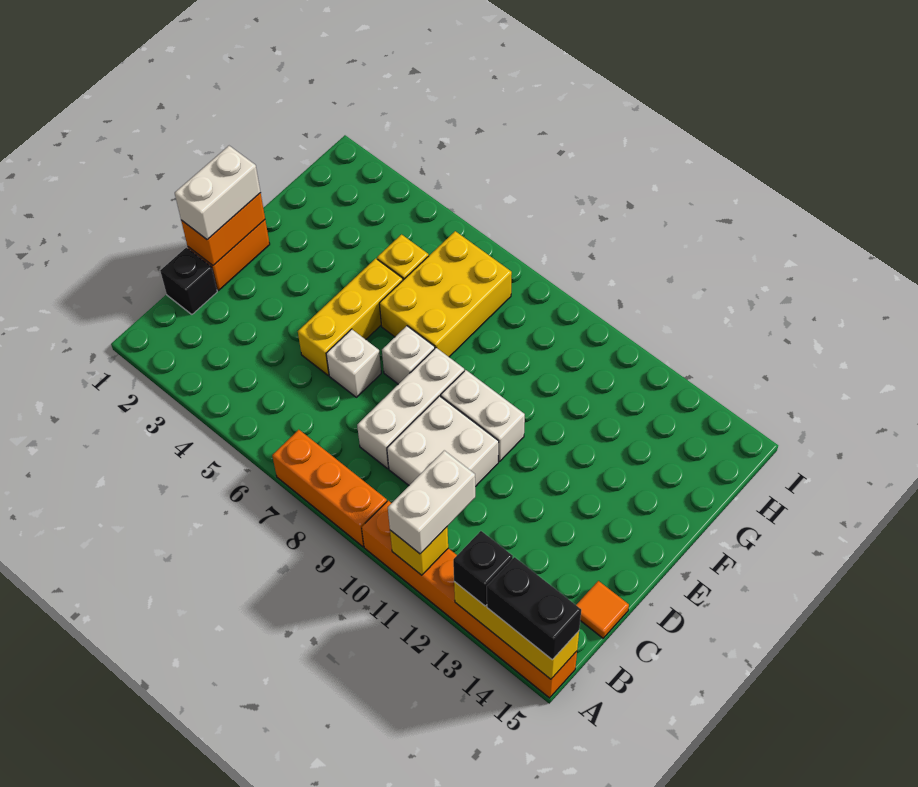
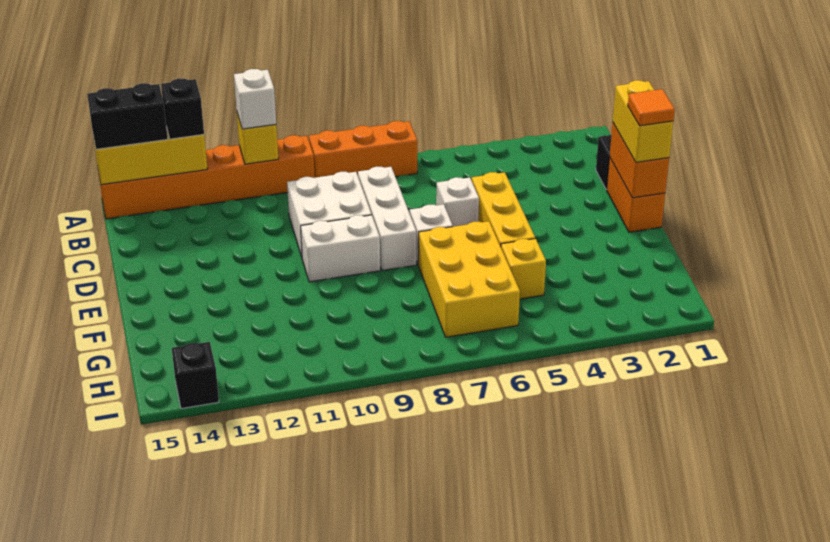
white brick A11:B11 level 3 -> white brick A11 level 3
orange tile C15 level 1 -> orange tile E1 level 4
white brick D1:E1 level 3 -> yellow brick D1:E1 level 3
none -> black brick I14 level 1

